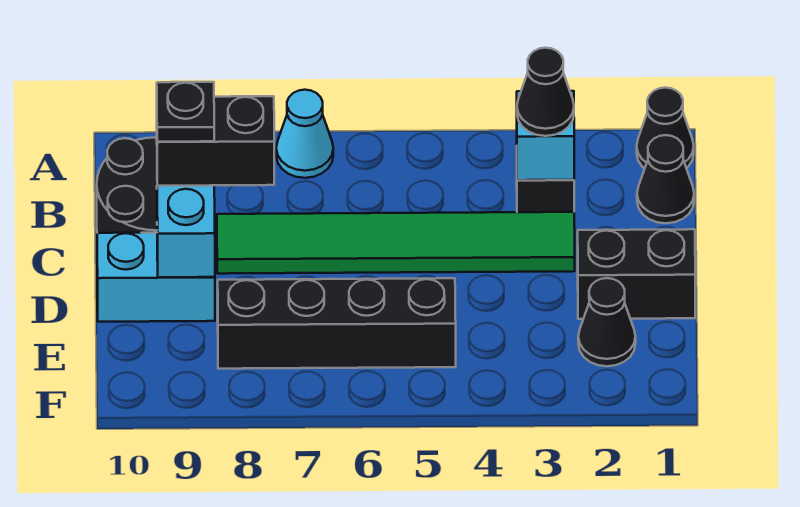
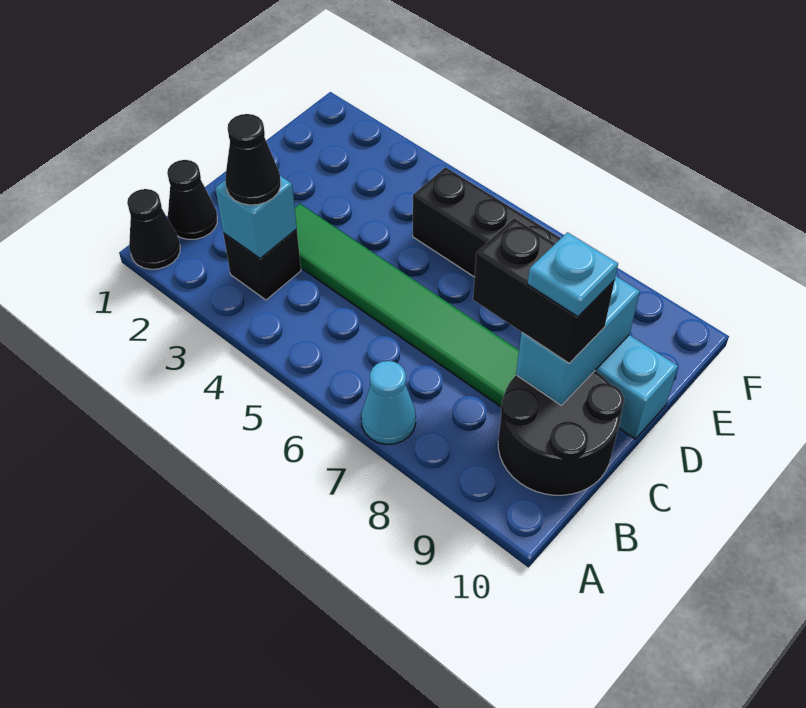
black plate C9 level 4 -> cyan plate C9 level 4
black brick D1:D2 level 1 -> none
black cone E2 level 1 -> none

